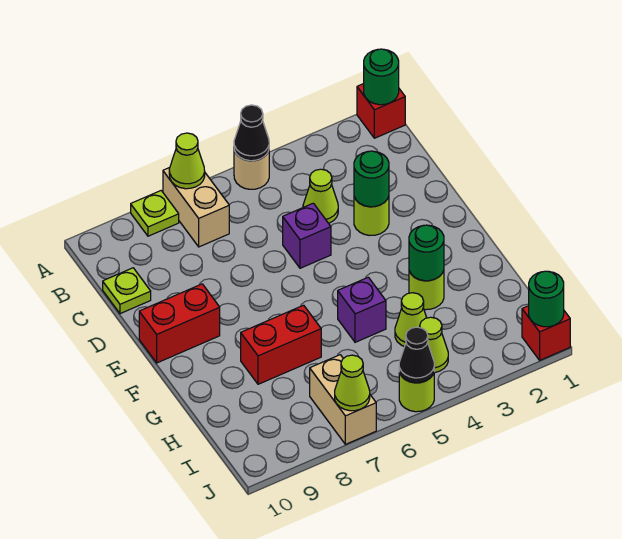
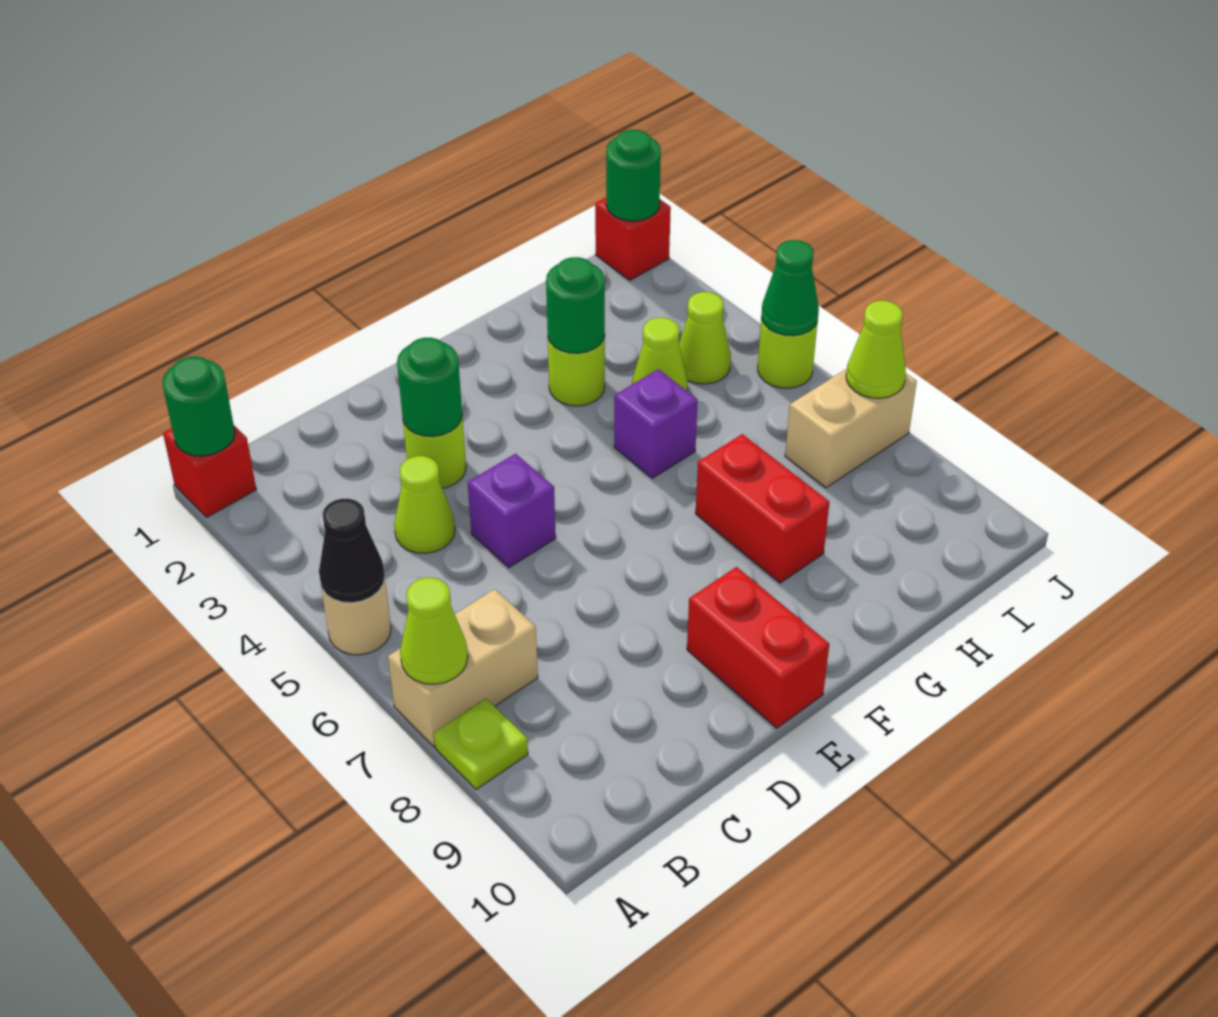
lime plate C10 level 1 -> none
black cone J5 level 2 -> green cone J5 level 2

